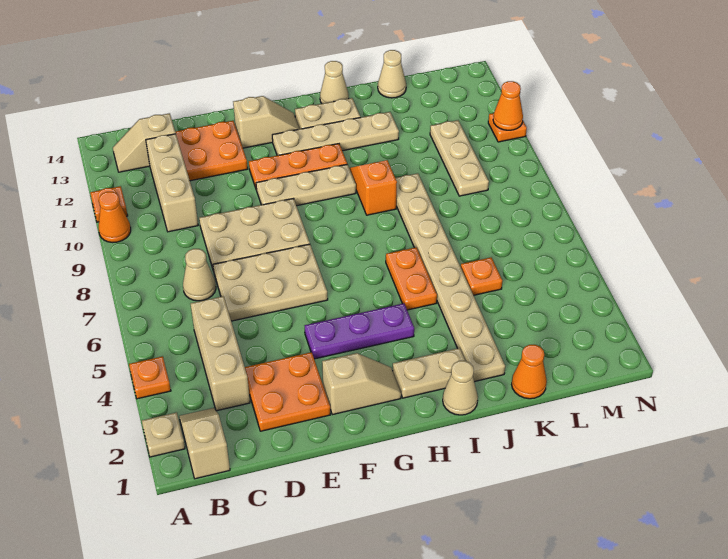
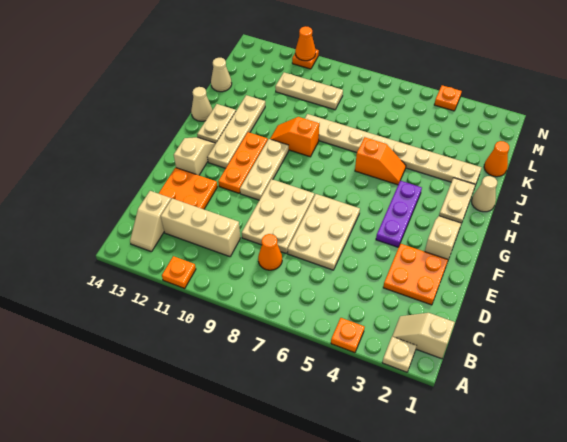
orange cone A10 level 1 -> orange cone C8 level 1
tan brick C3:C5 level 1 -> none
tan cone C7 level 1 -> none
orange plate I5:I6 level 1 -> orange slope I5:I6 level 1 top 6
orange plate K5 level 1 -> orange plate N4 level 1

